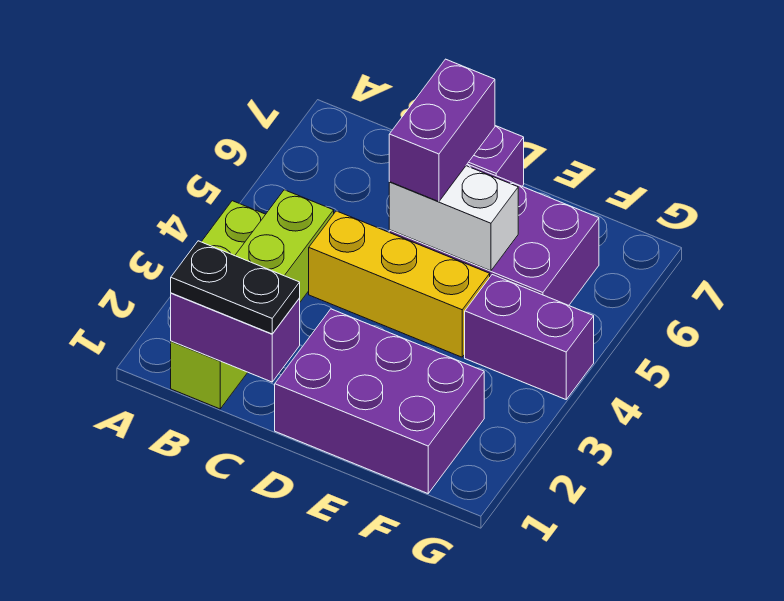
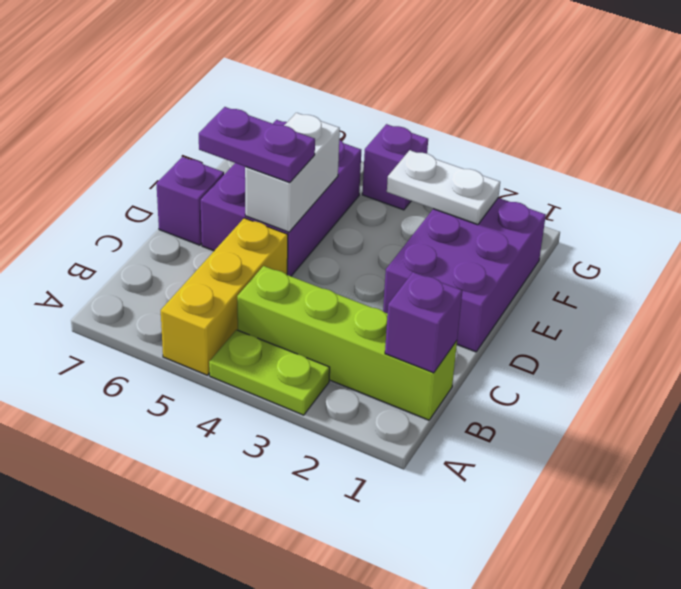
purple brick B1:C1 level 2 -> purple brick B1 level 2
black plate B1:C1 level 3 -> none
yellow brick C4:E4 level 1 -> yellow brick A5:C5 level 1
purple brick D5:D6 level 3 -> purple plate D5:D6 level 3
none -> white plate F2:F3 level 2
purple brick F4:G4 level 1 -> purple brick G4 level 1

